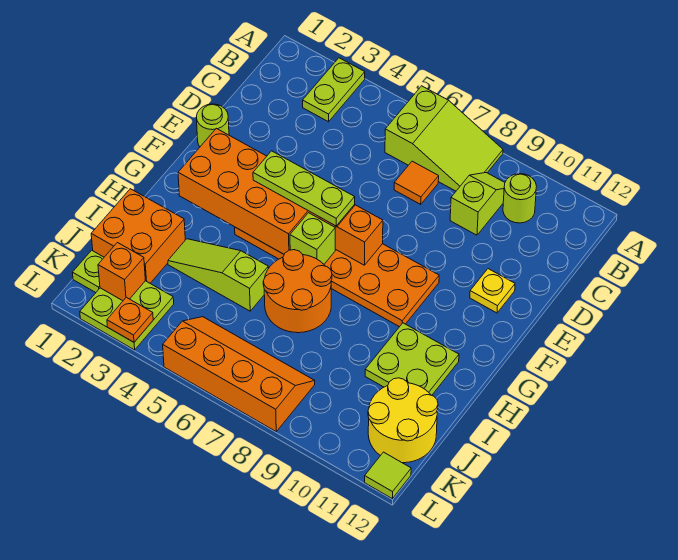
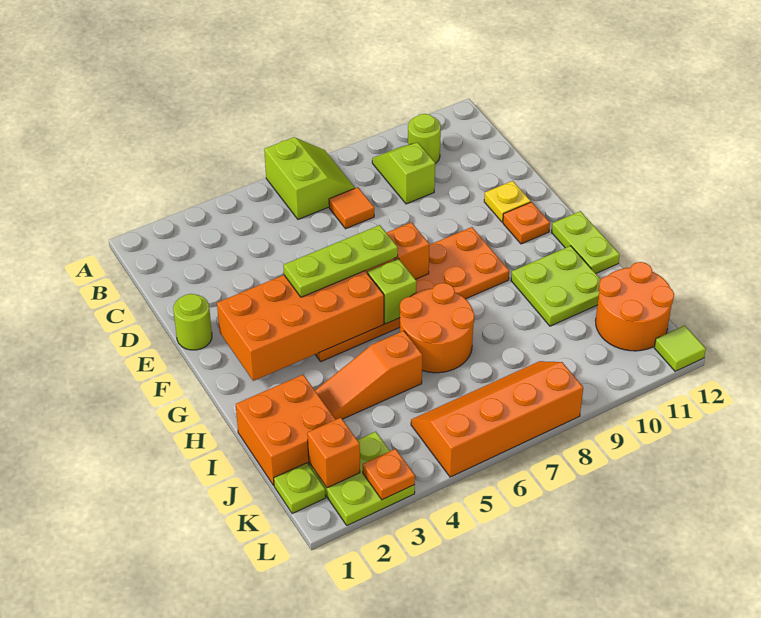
lime plate A3:B3 level 1 -> lime plate G12:H12 level 1
lime slope A6:B8 level 1 top 6 -> lime slope A6:B7 level 1 top 6
none -> orange plate F11 level 1
lime slope I3:I5 level 1 top 5 -> orange slope I3:I5 level 1 top 5
yellow round brick J11:K12 level 1 -> orange round brick J11:K12 level 1

